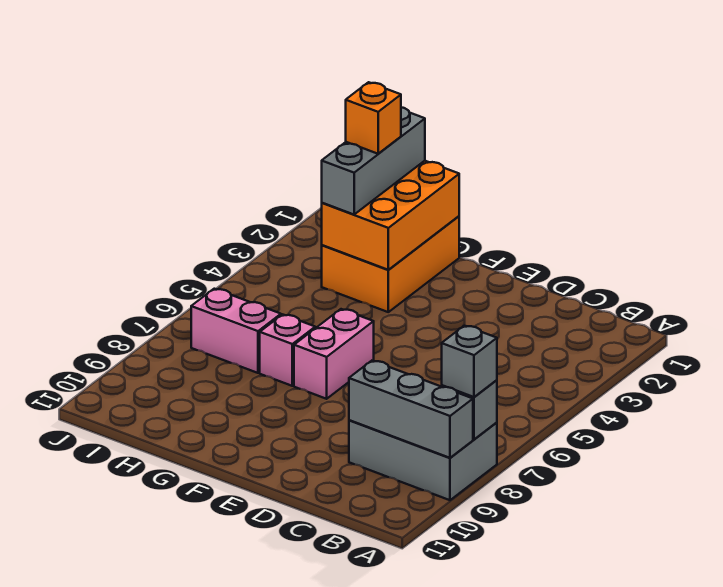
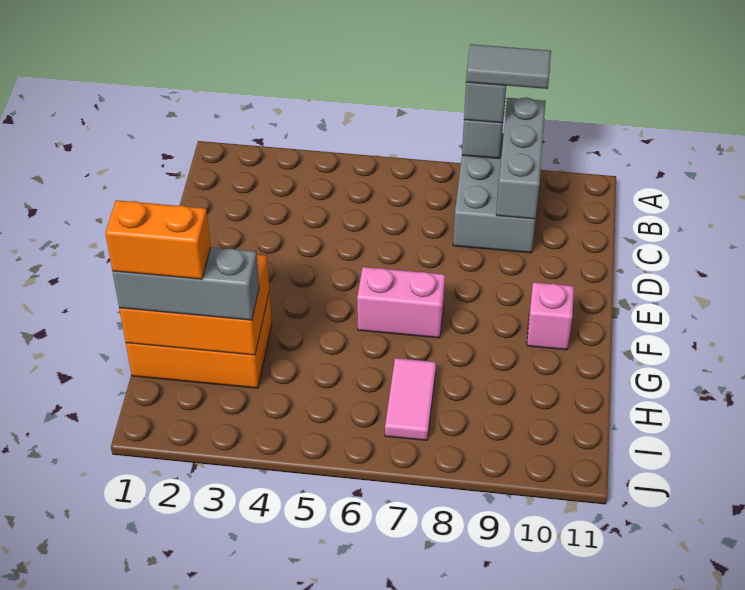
none -> grey tile A8:A9 level 4
pink brick G7 level 1 -> pink brick F10 level 1
orange brick H2 level 4 -> orange brick H1:H2 level 4
pink brick H7:I7 level 1 -> pink tile H7:I7 level 1

